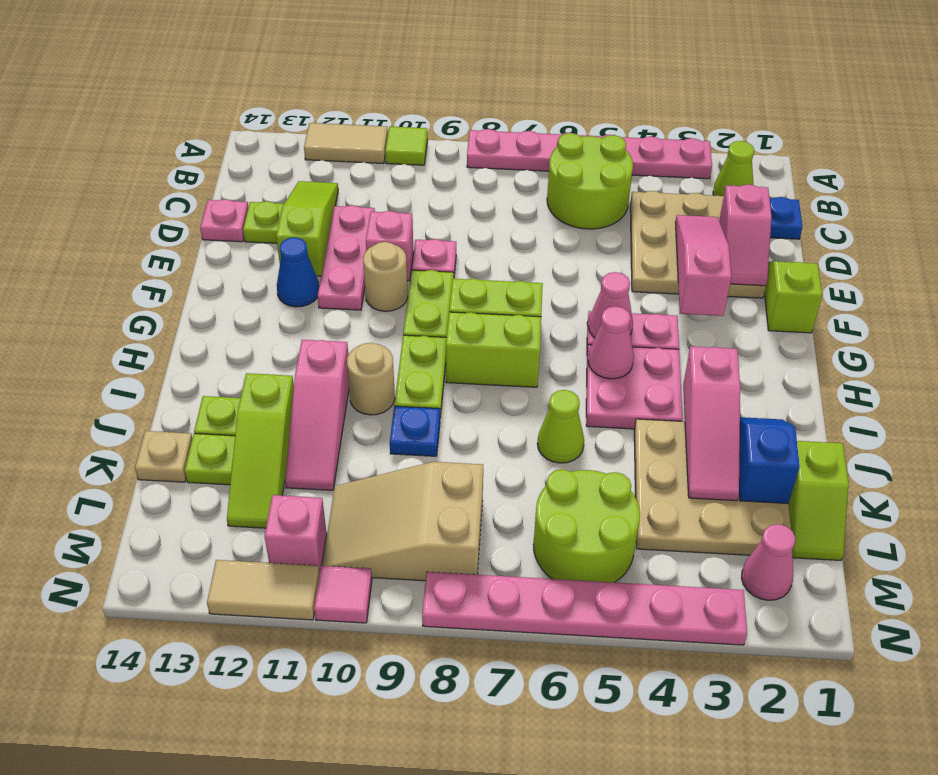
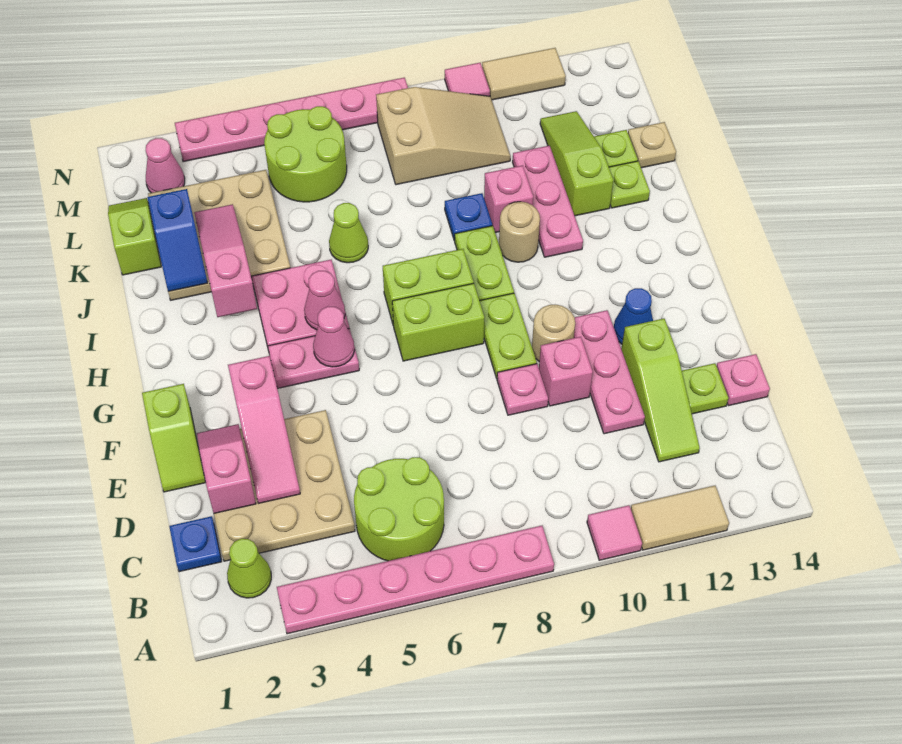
lime tile A10 level 1 -> pink tile A10 level 1
pink slope I11:K11 level 1 top I -> pink plate I11:K11 level 1
pink brick M11 level 1 -> pink brick J10 level 1

